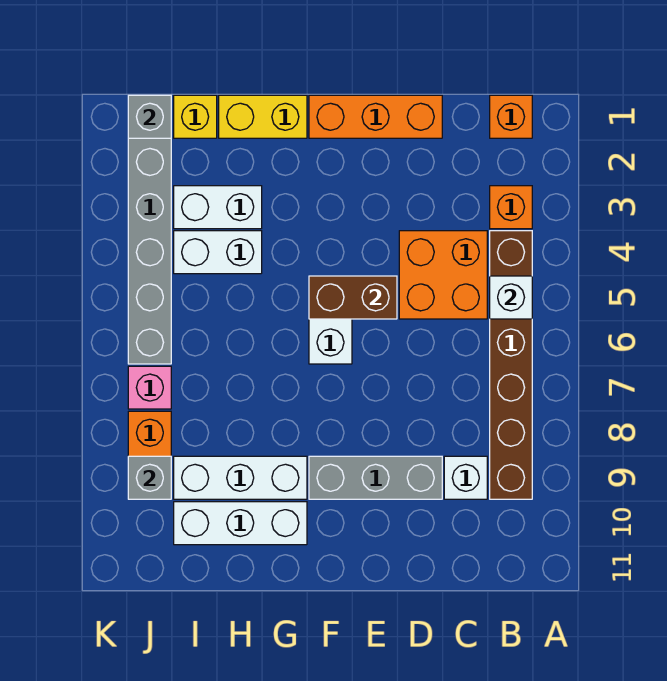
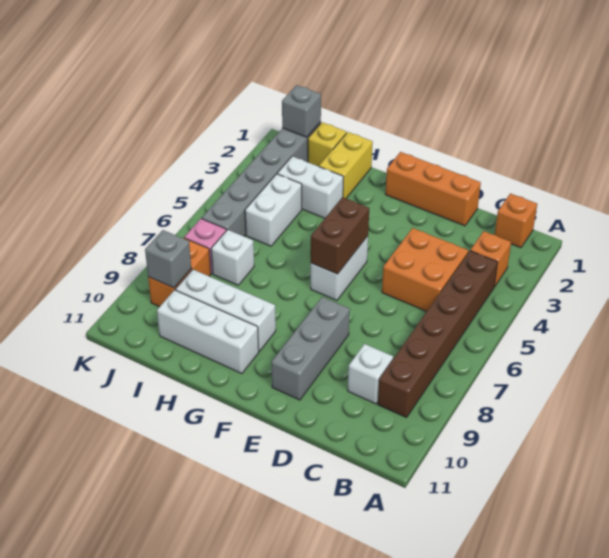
white brick B5 level 2 -> white brick I7 level 1
grey brick D9:F9 level 1 -> grey brick E8:E10 level 1
brown brick E5:F5 level 2 -> brown brick F5:F6 level 2
yellow brick G1:H1 level 1 -> yellow brick H1:H2 level 1
white brick H4:I4 level 1 -> white brick I4:I5 level 1

